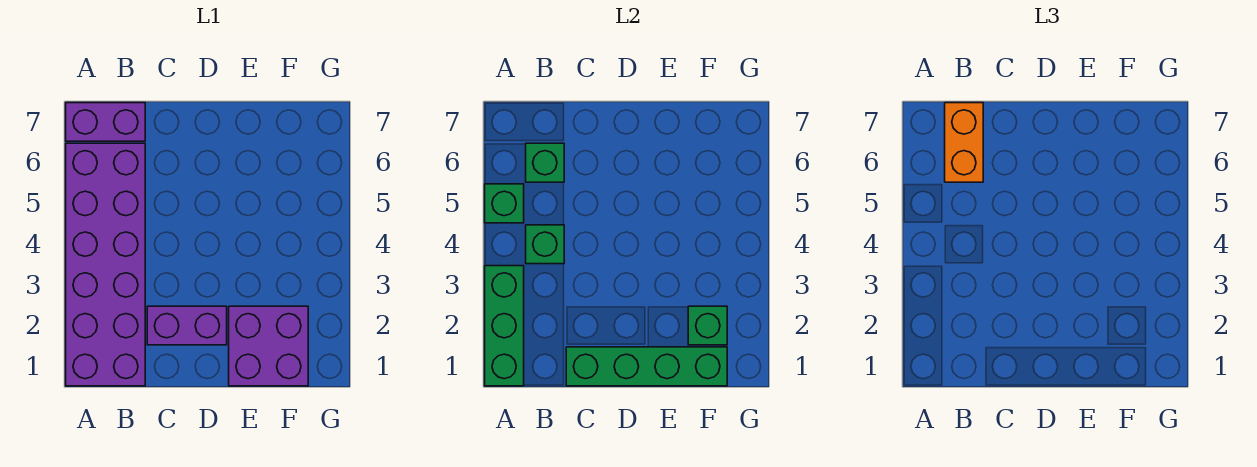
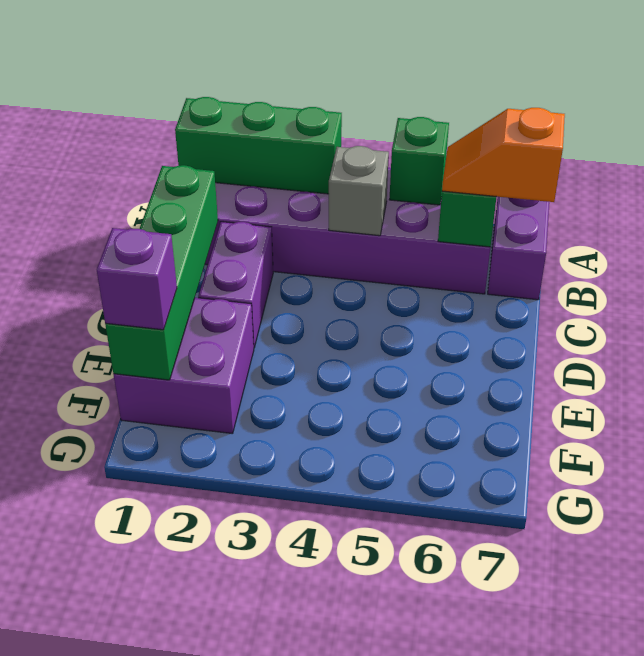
green brick B4 level 2 -> grey brick B4 level 2
orange brick B6:B7 level 3 -> orange slope B6:B7 level 3 top 7
none -> purple brick F1 level 3
green brick F2 level 2 -> none

